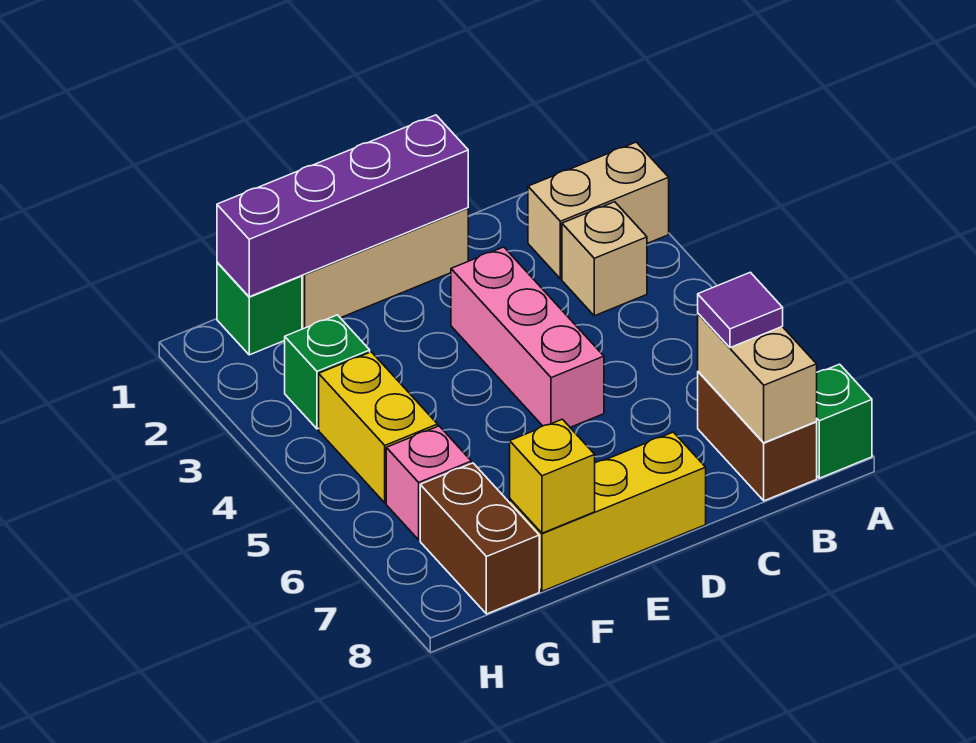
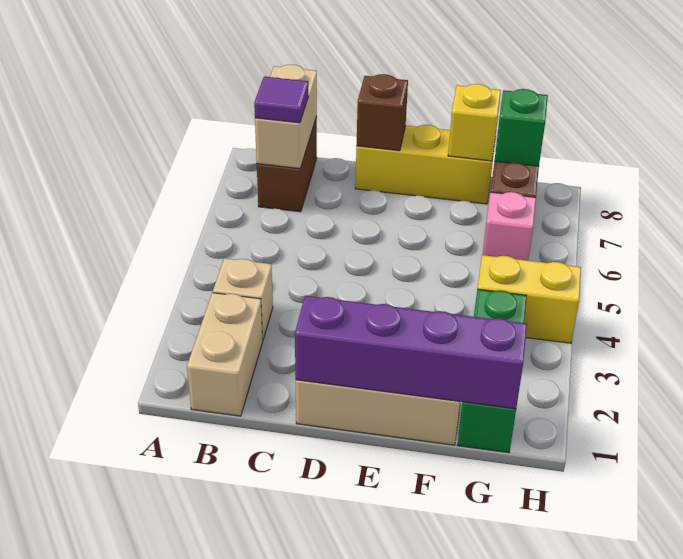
tan brick A2:B2 level 1 -> tan brick B1:B2 level 1
green brick A8 level 1 -> green brick G8 level 2
pink brick D3:D5 level 1 -> none
none -> brown brick D8 level 2
yellow brick G4:G5 level 1 -> yellow brick G4:H4 level 1

